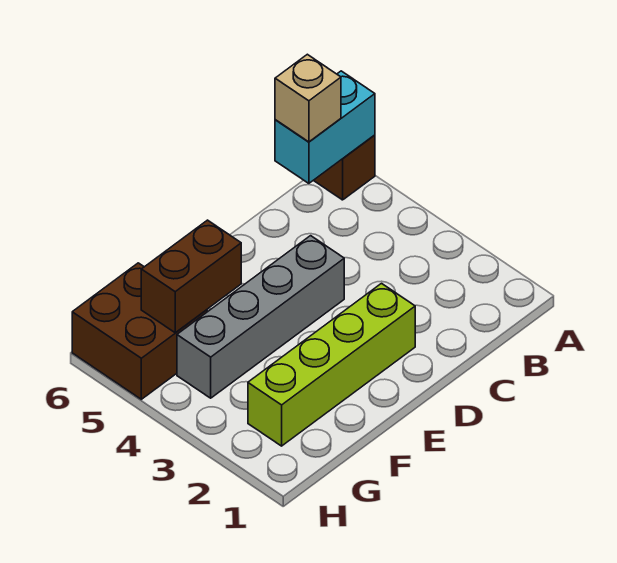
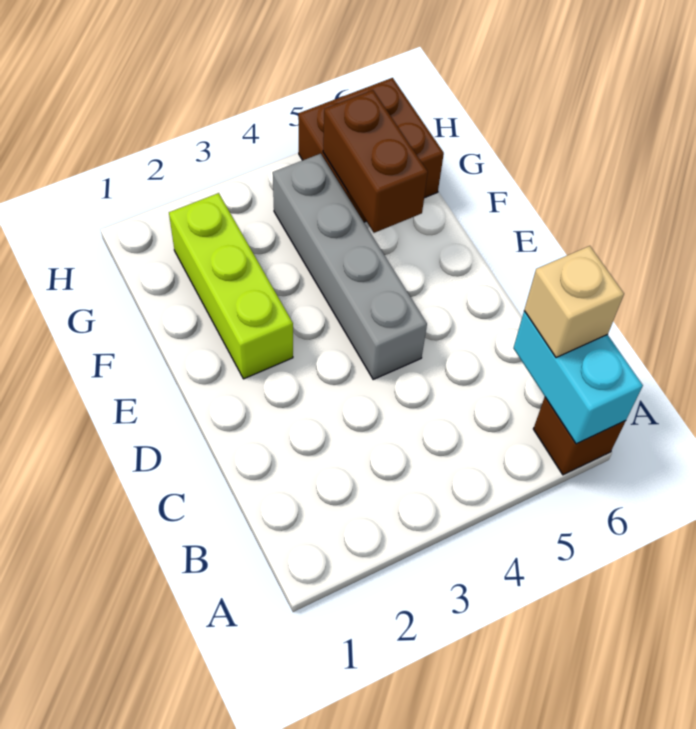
lime brick D2:G2 level 1 -> lime brick E2:G2 level 1

